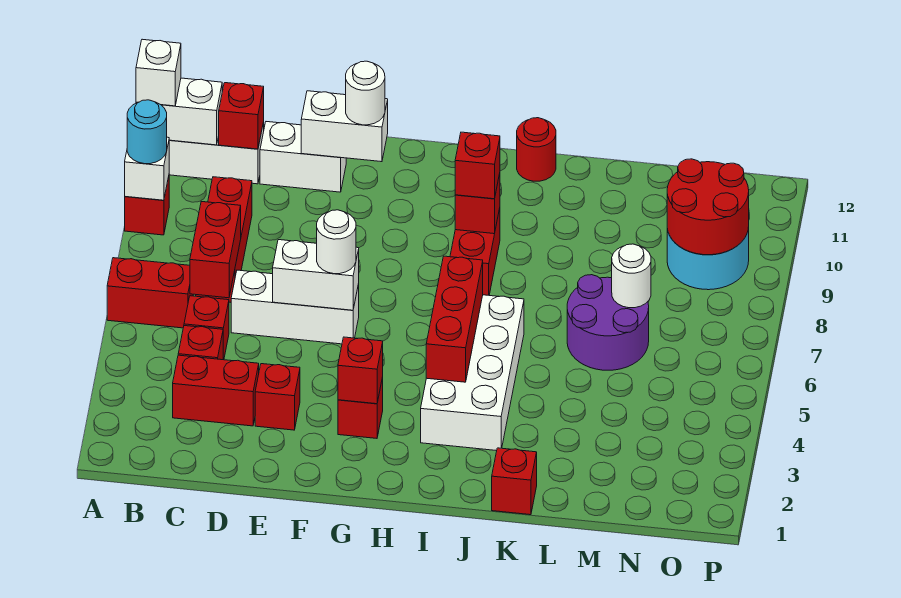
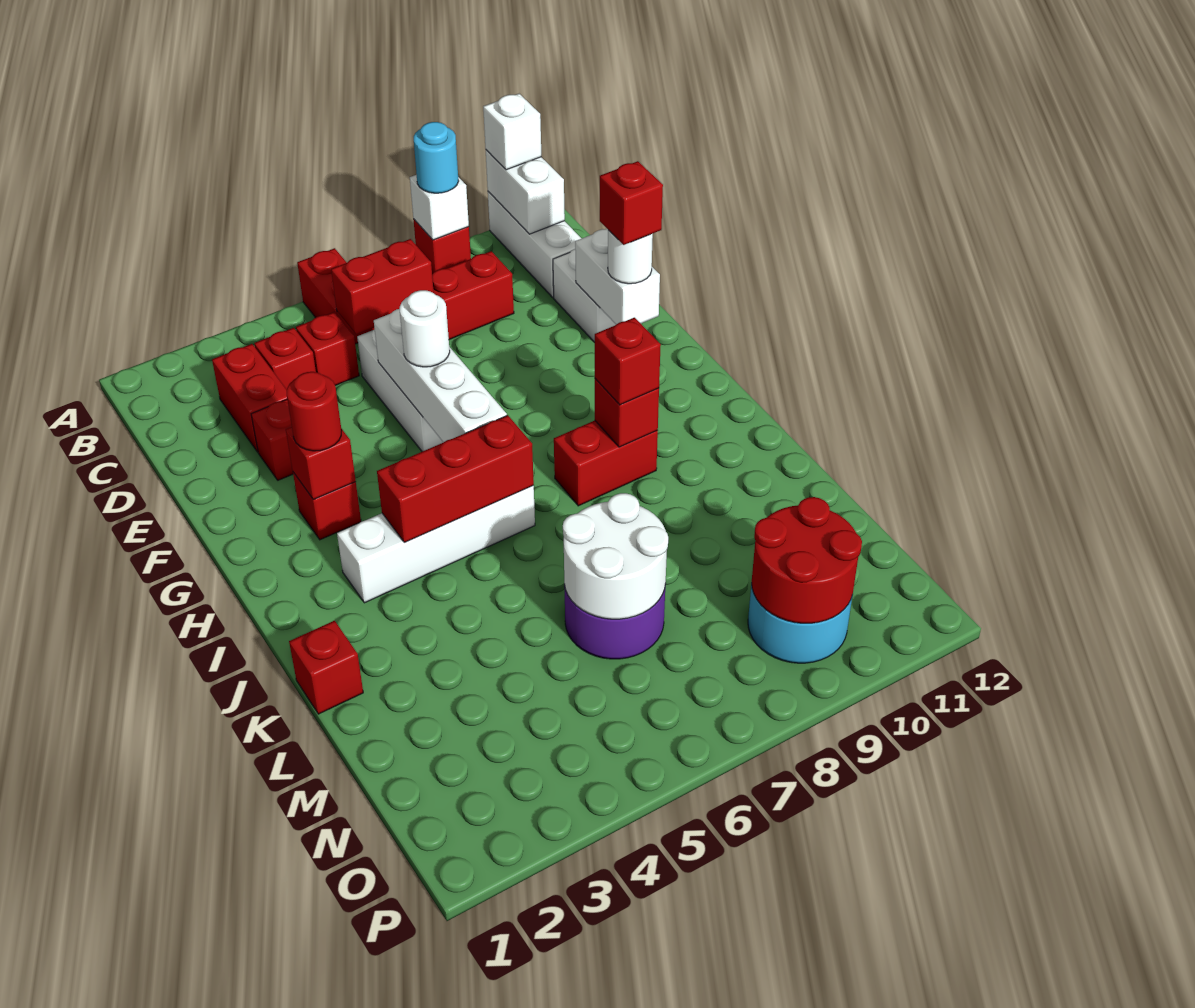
red brick C11 level 2 -> red brick F11 level 4
white brick E6:F6 level 2 -> white brick E6:H6 level 2
white brick I3:J6 level 1 -> white brick I3:I6 level 1
red round brick J12 level 1 -> red round brick G3 level 3
white round brick M7 level 2 -> white round brick L6:M7 level 2

